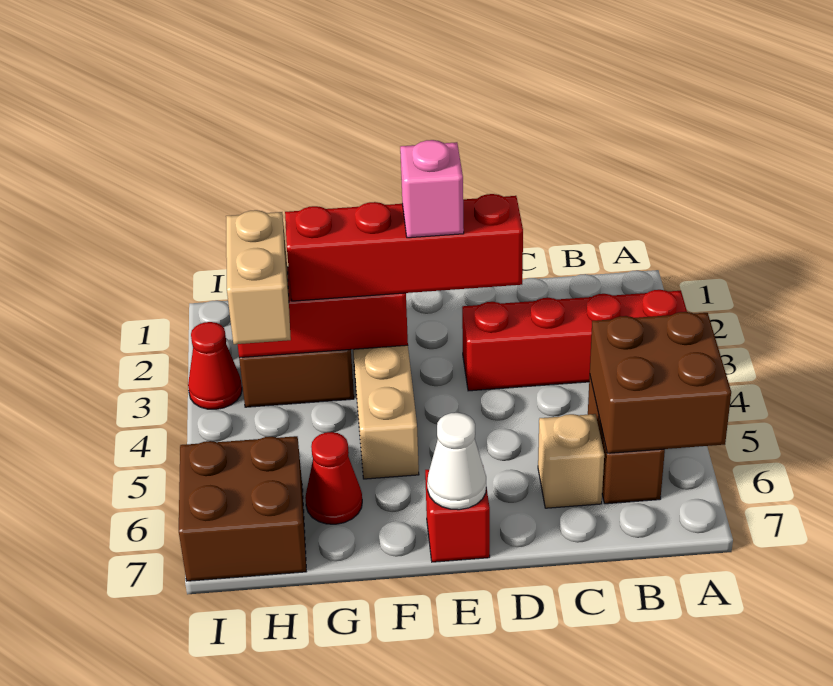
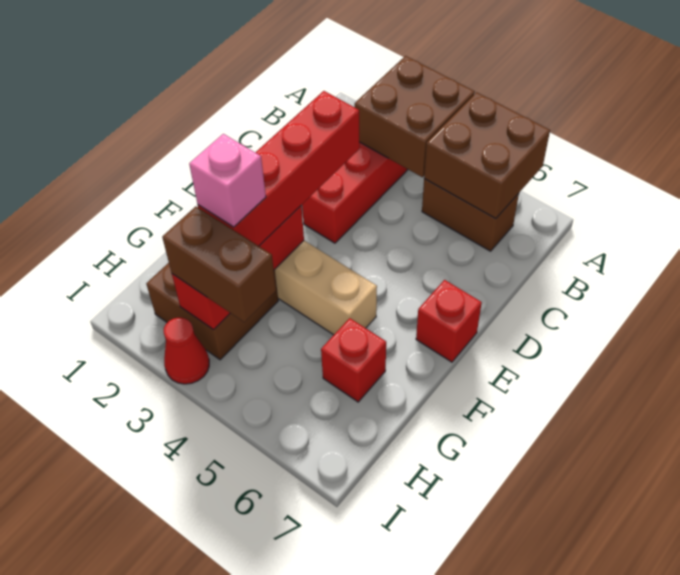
tan brick C6 level 1 -> none
pink brick E3 level 4 -> pink brick G3 level 4
white cone E7 level 2 -> none
red cone G6 level 1 -> red brick G6 level 1
tan brick H3:H4 level 3 -> brown brick H3:H4 level 3
brown brick H6:I7 level 1 -> brown brick A3:B4 level 2

